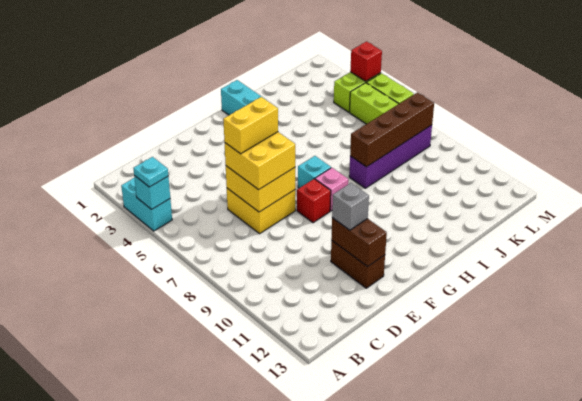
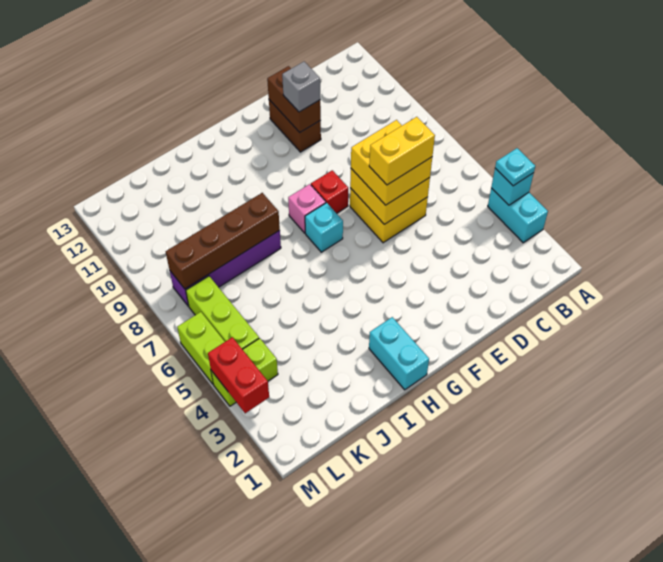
red brick M4 level 2 -> red brick M3:M4 level 2

